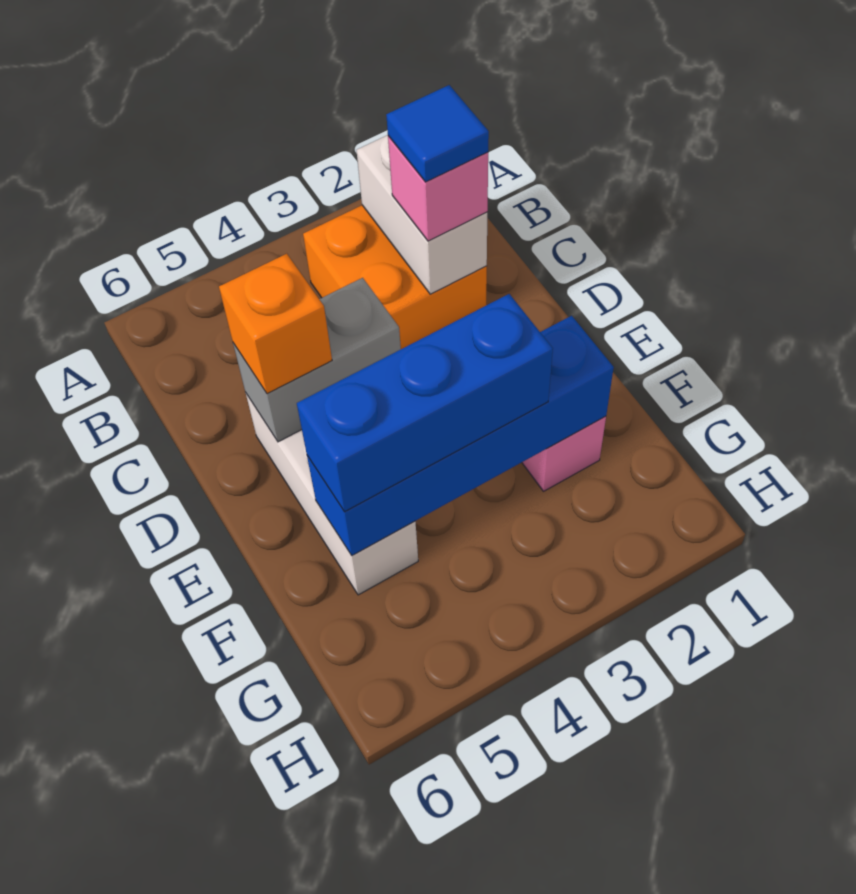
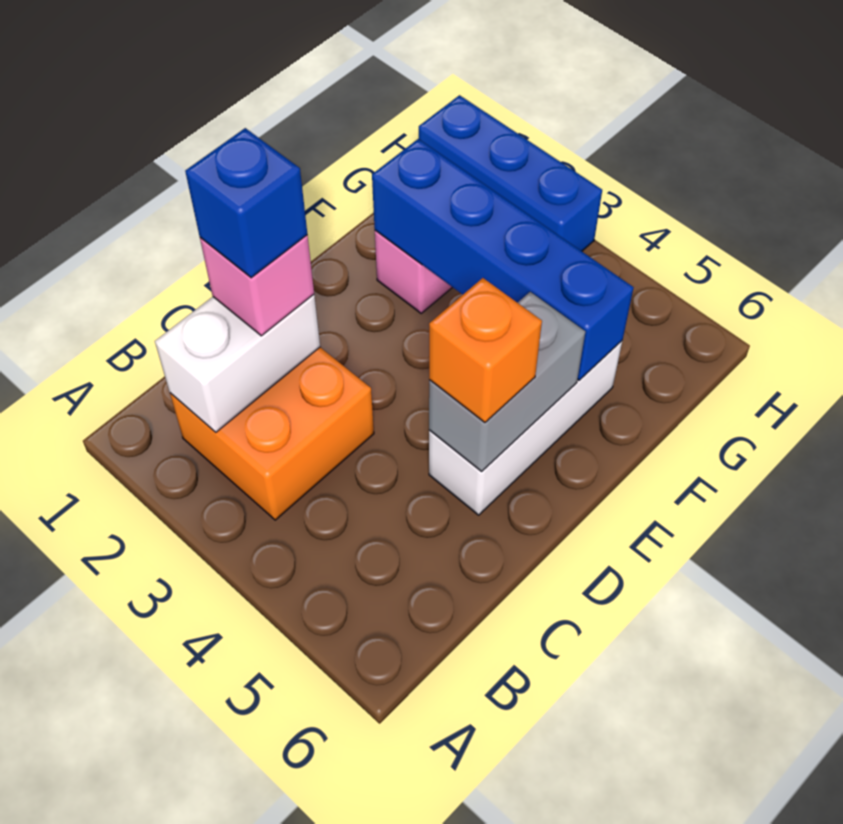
blue tile C2 level 4 -> blue brick C2 level 4
grey brick D4:D5 level 2 -> grey brick D5:E5 level 2
blue brick F3:F5 level 3 -> blue brick H1:H3 level 1

